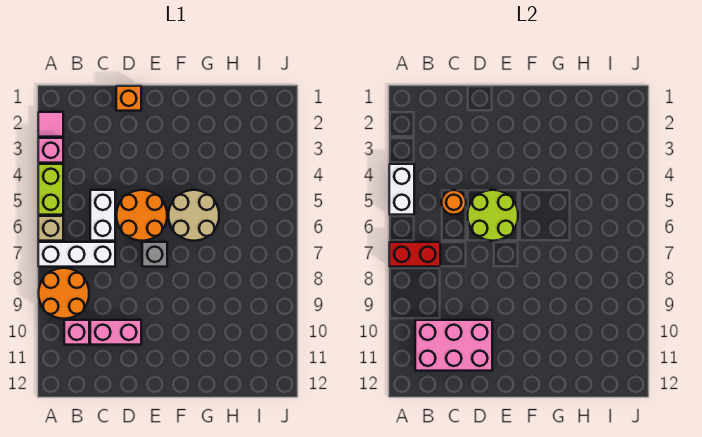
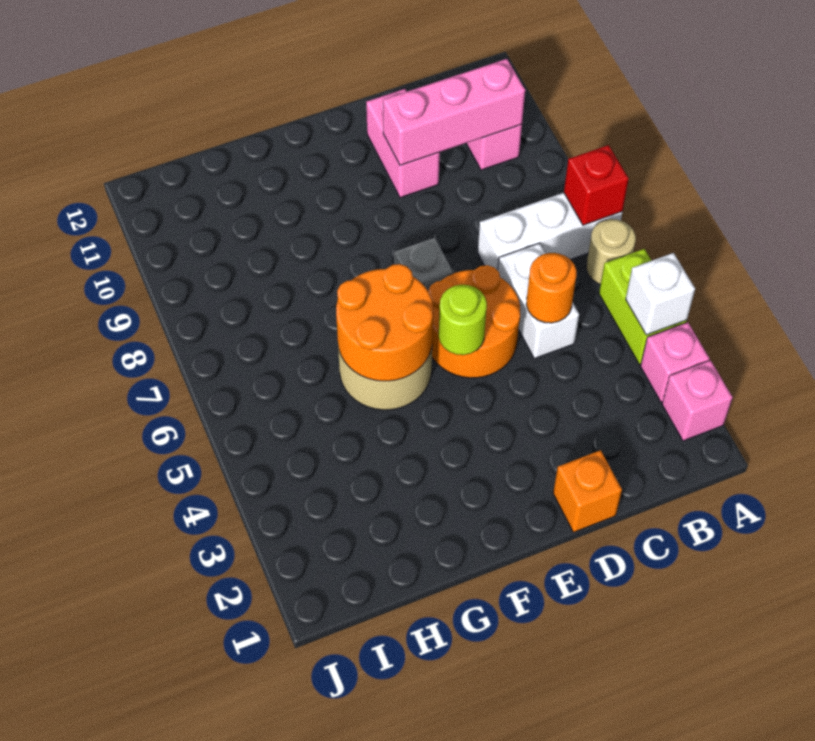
pink tile A2 level 1 -> pink brick A2 level 1
white brick A4:A5 level 2 -> white brick A4 level 2
tan brick A6 level 1 -> tan round brick A6 level 1
red brick A7:B7 level 2 -> red brick A7 level 2
orange round brick A8:B9 level 1 -> orange round brick F5:G6 level 2
pink brick B10:D11 level 2 -> pink brick B10:D10 level 2
pink brick C10:D10 level 1 -> pink brick D10:D11 level 1
lime round brick D5:E6 level 2 -> lime round brick E5 level 2

